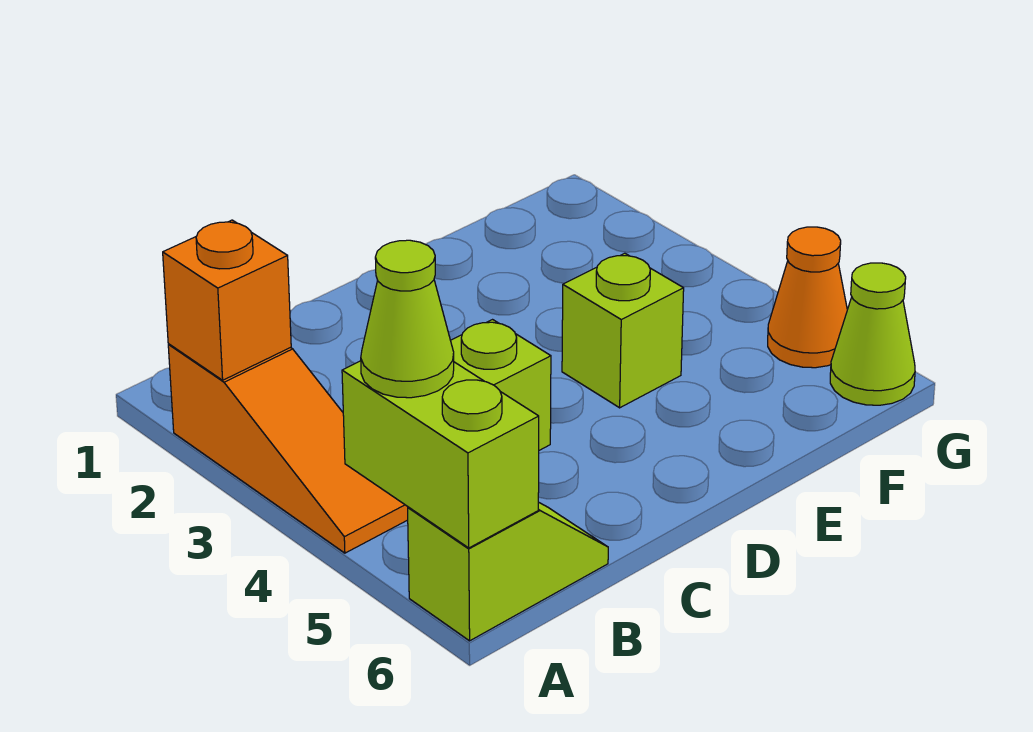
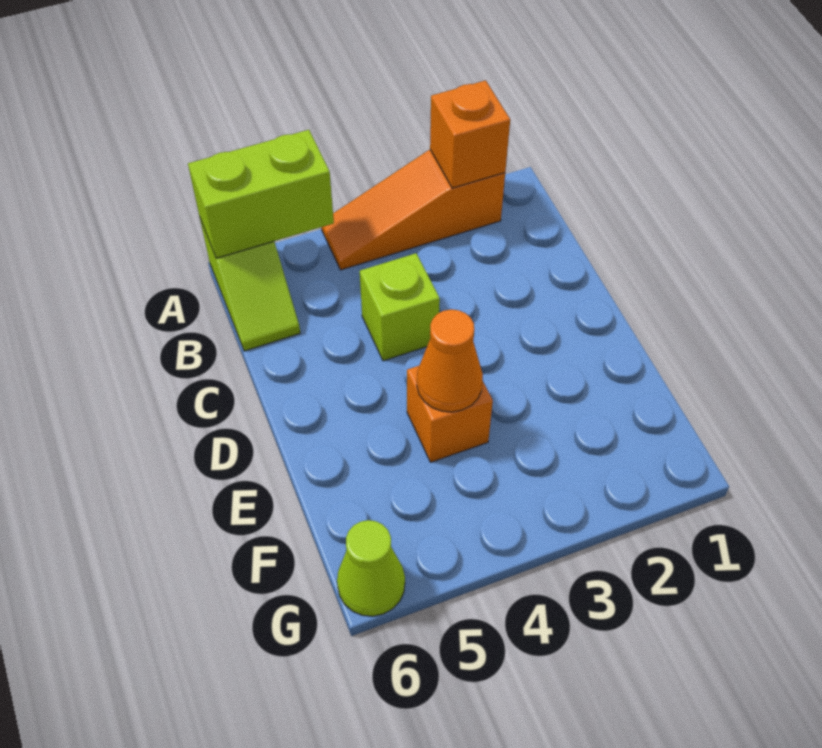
lime cone A5 level 3 -> none
lime brick E4 level 1 -> orange brick E4 level 1
orange cone G5 level 1 -> orange cone E4 level 2

